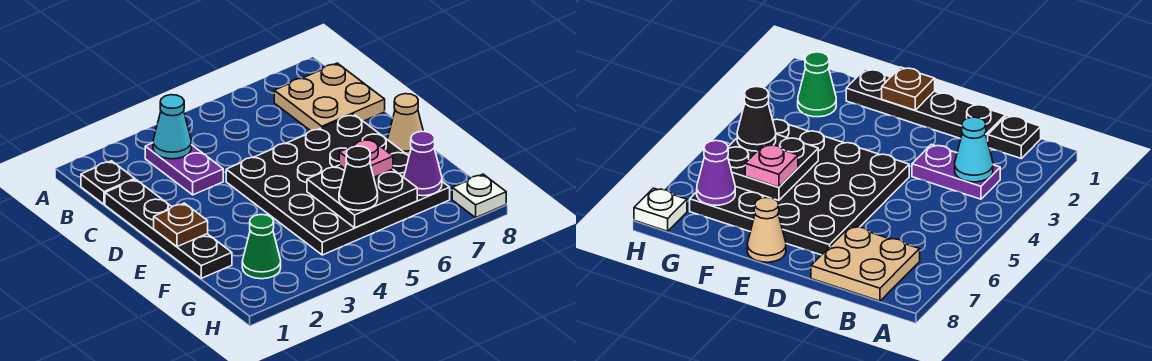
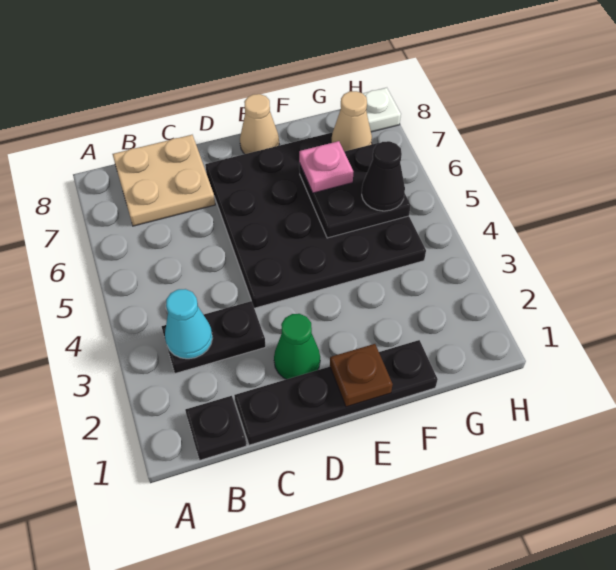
purple plate B3:C3 level 1 -> black plate B3:C3 level 1
green cone G2 level 1 -> green cone D2 level 1
purple cone G7 level 2 -> tan cone G7 level 2

